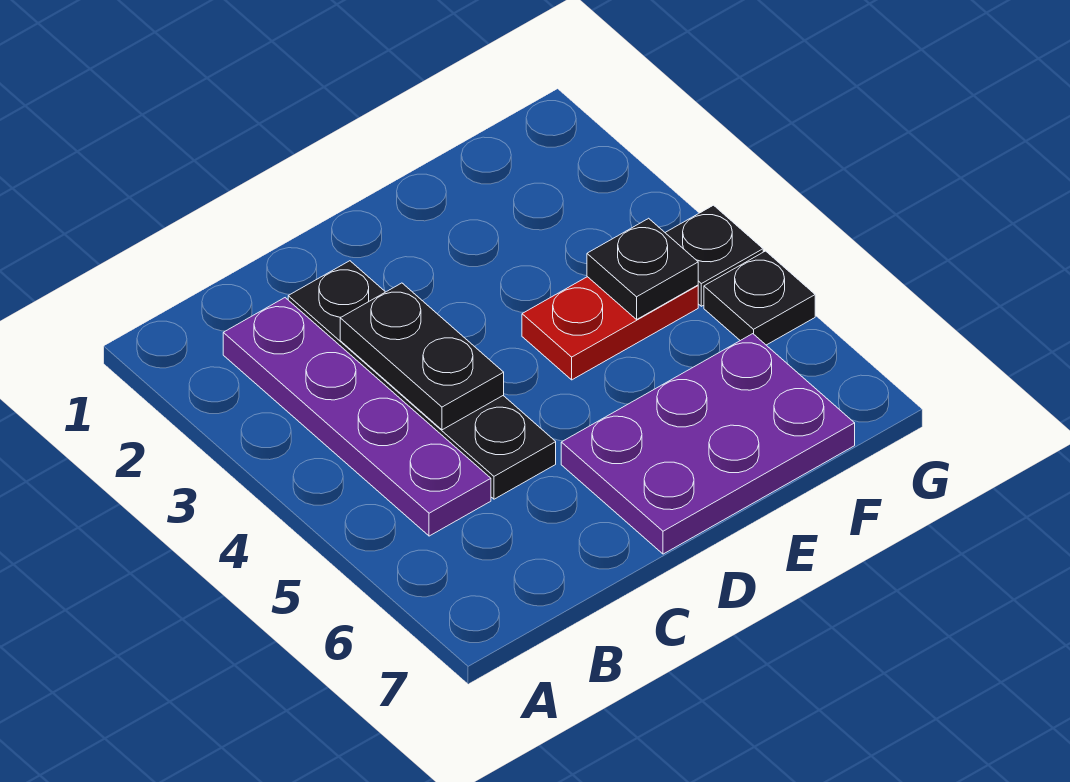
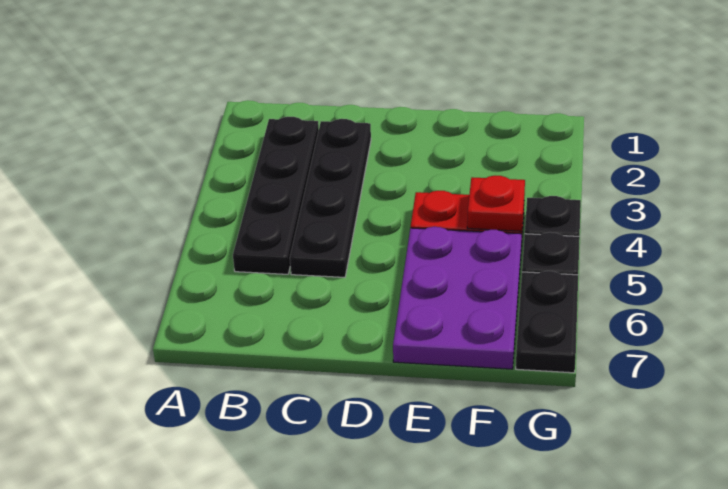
purple plate B2:B5 level 1 -> black plate B2:B5 level 1
black plate C3:C4 level 2 -> black plate G6:G7 level 1
purple plate D6:F7 level 1 -> purple plate E5:F7 level 1
black plate F4 level 2 -> red plate F4 level 2

